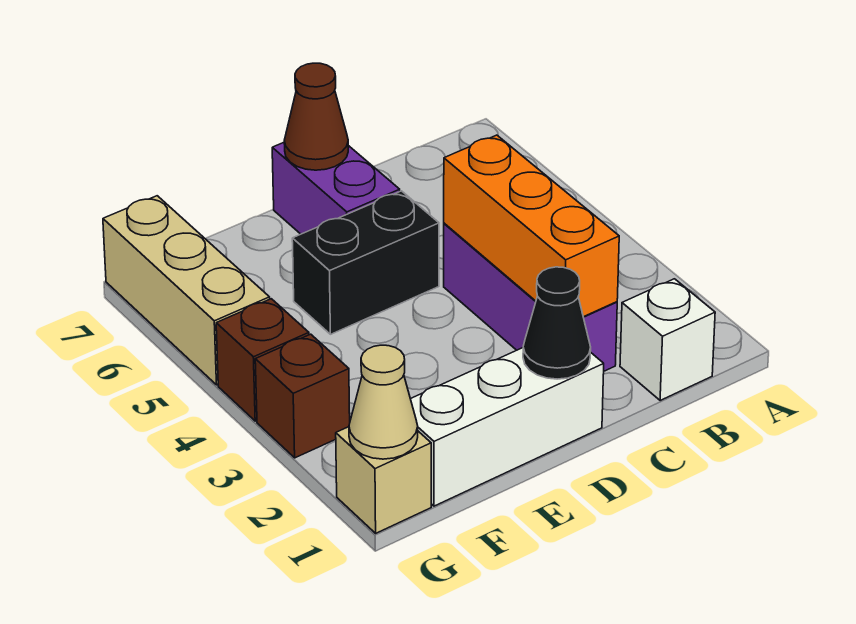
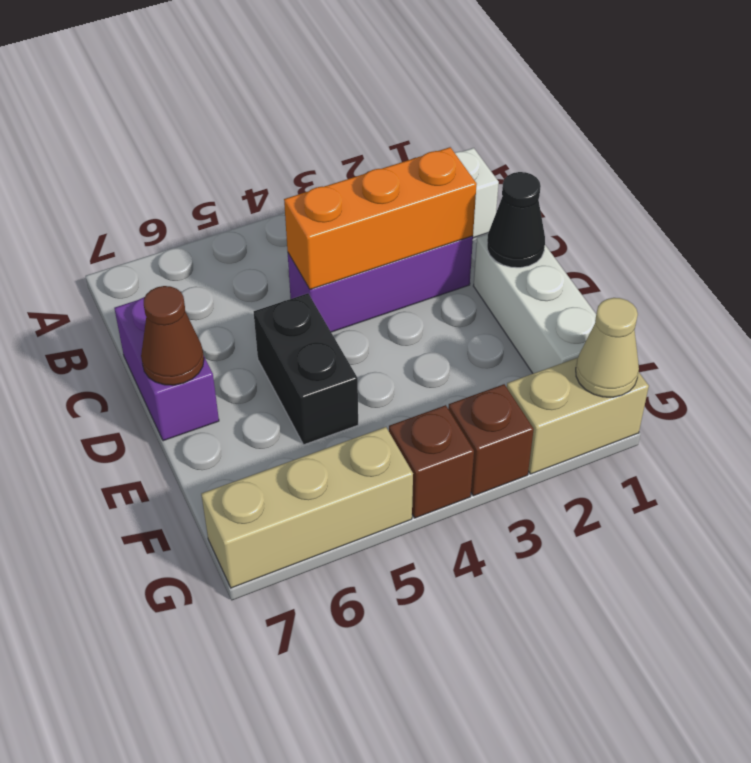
purple brick D6:D7 level 1 -> purple brick C7:D7 level 1
tan brick G1 level 1 -> tan brick G1:G2 level 1

